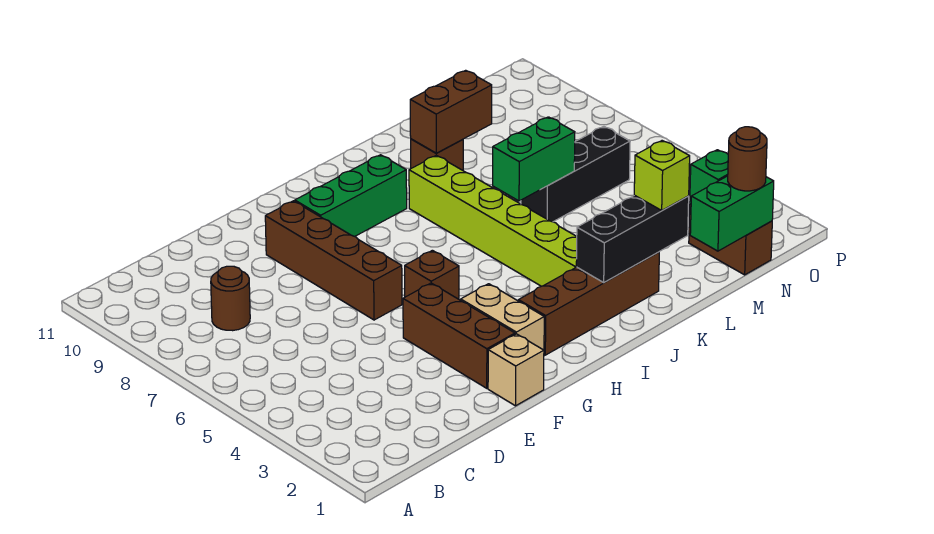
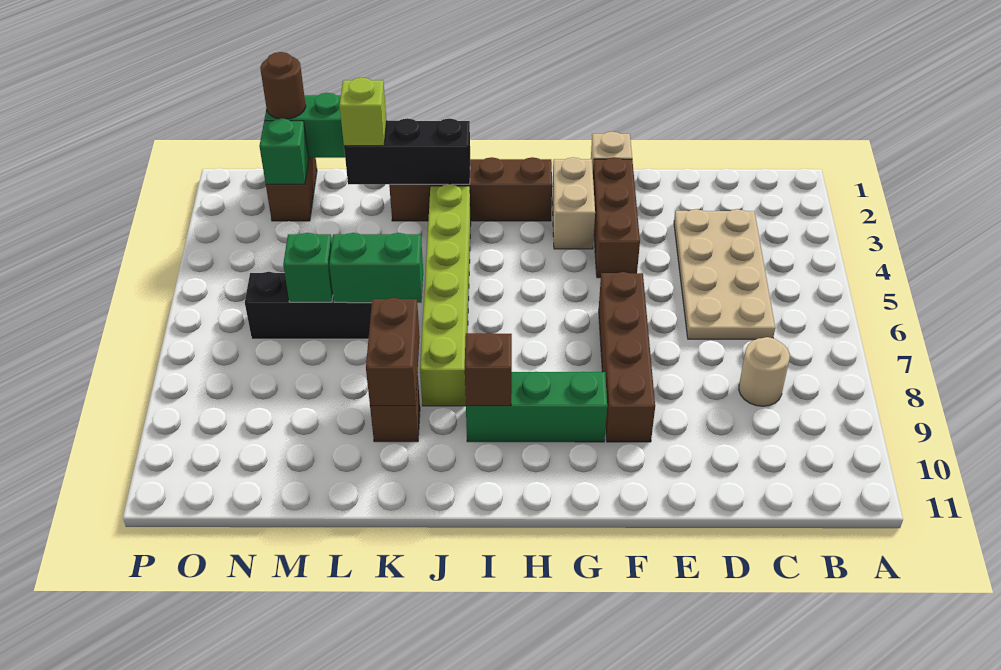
none -> tan plate C3:D6 level 1
brown round brick C8 level 1 -> tan round brick C8 level 1
brown brick G5 level 1 -> brown brick I9 level 2
brown brick K9:L9 level 2 -> brown brick K8:K9 level 2
none -> green brick M6 level 2

